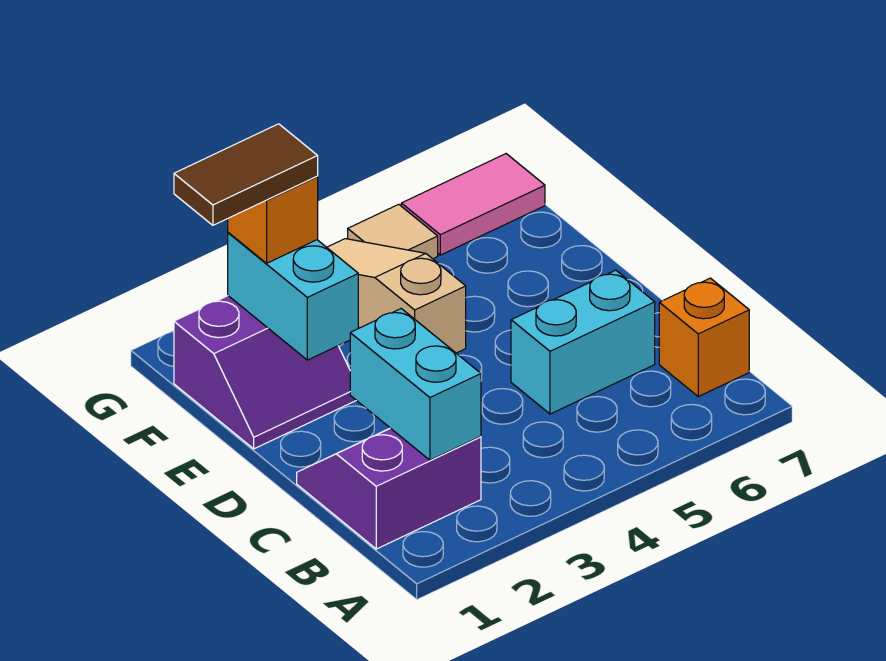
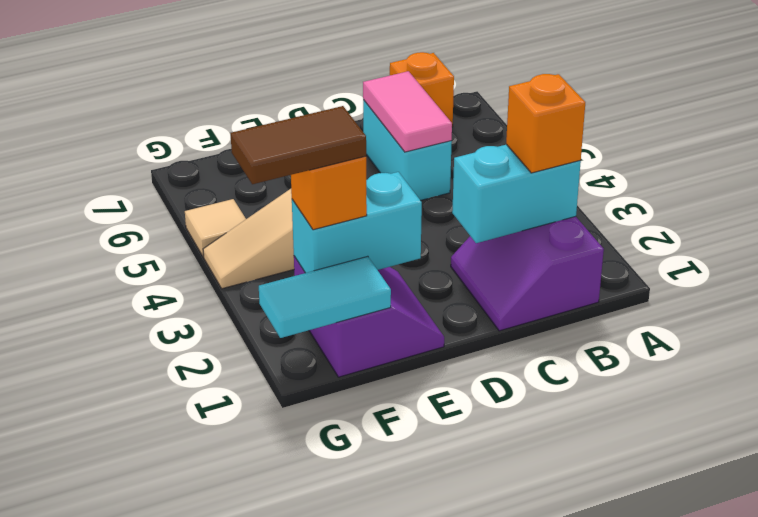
none -> orange brick B2 level 3
none -> cyan tile F1:G1 level 2
brown tile F1:F2 level 4 -> brown tile F2:G2 level 4
pink tile G6:G7 level 1 -> pink tile C5:C6 level 2

